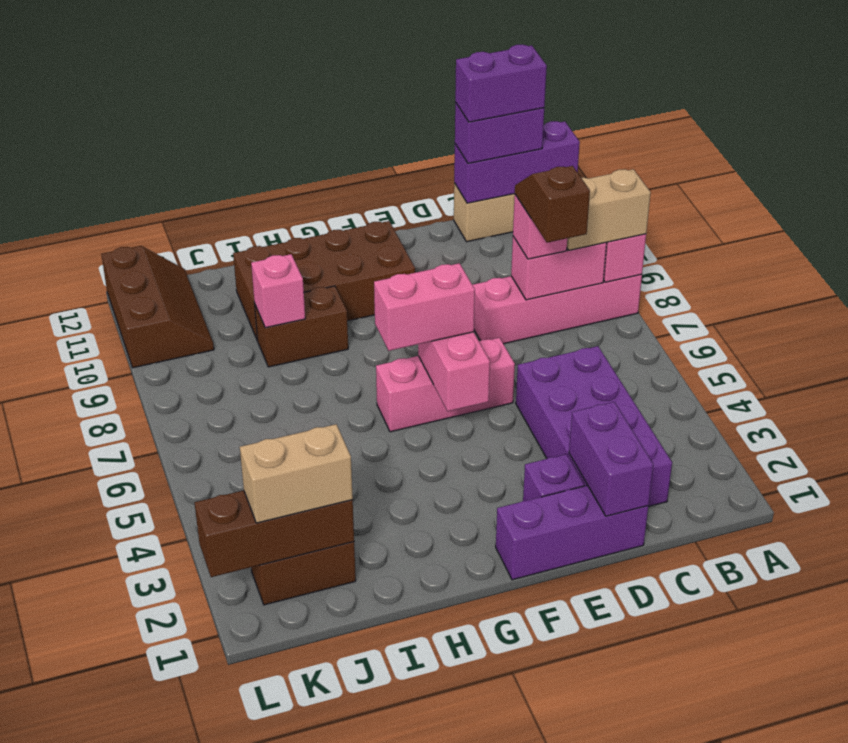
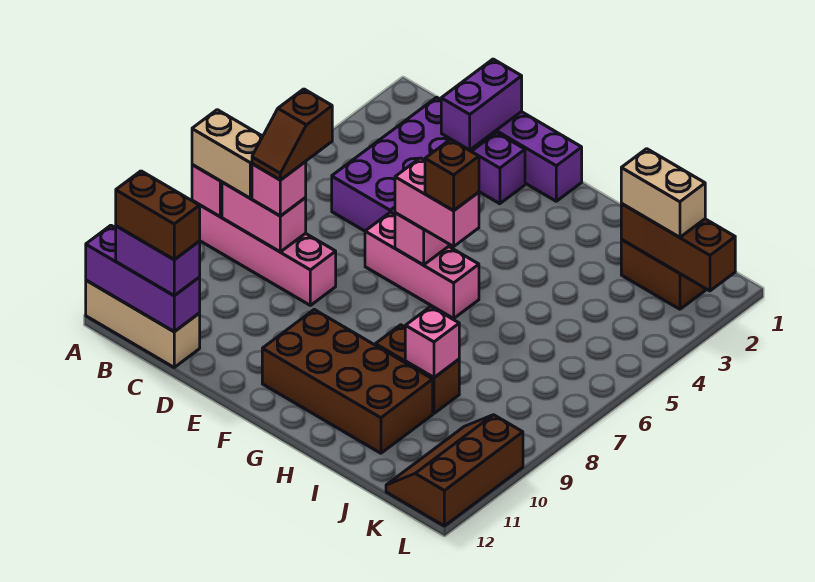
purple brick B12:C12 level 4 -> brown brick B12:C12 level 4
none -> brown brick G6 level 4

